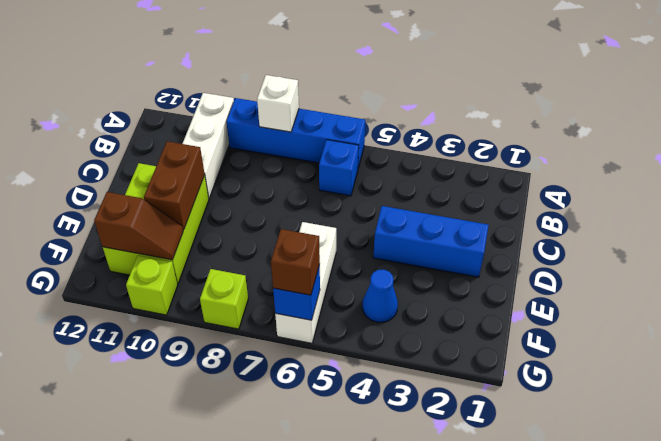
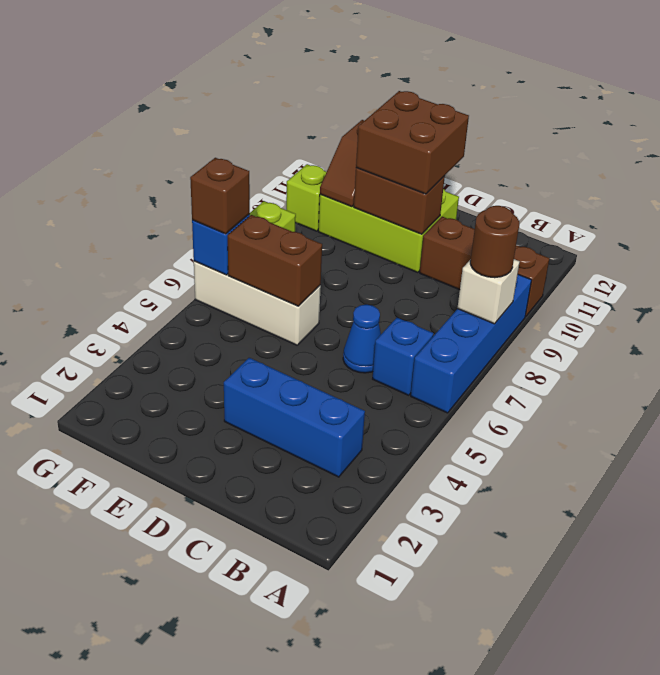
none -> brown round brick A8 level 3
white brick A10:C10 level 1 -> brown brick A10:C10 level 1
blue brick D2:D4 level 1 -> blue brick B3:D3 level 1
none -> brown brick D10:E11 level 3
none -> brown brick E6:F6 level 2
blue cone F4 level 1 -> blue cone C6 level 1

